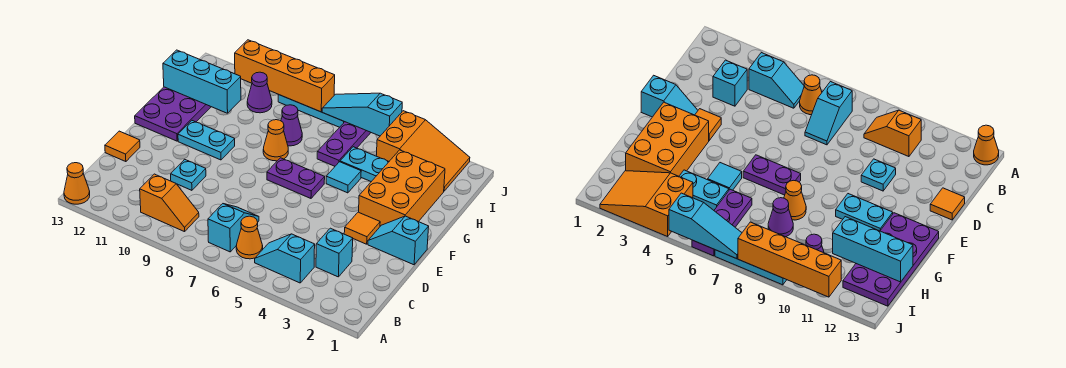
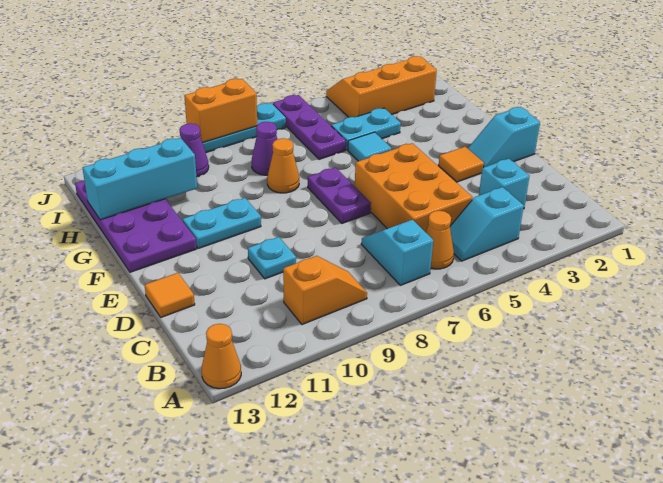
orange brick F2:H3 level 1 -> orange brick C5:E6 level 1
purple plate F6:F7 level 1 -> purple plate E7:F7 level 1
orange slope I2:J4 level 1 top 4 -> orange slope I2:J4 level 1 top I
cyan slope J5:J7 level 2 top 5 -> none
orange brick J8:J11 level 2 -> orange brick J8:J9 level 2

